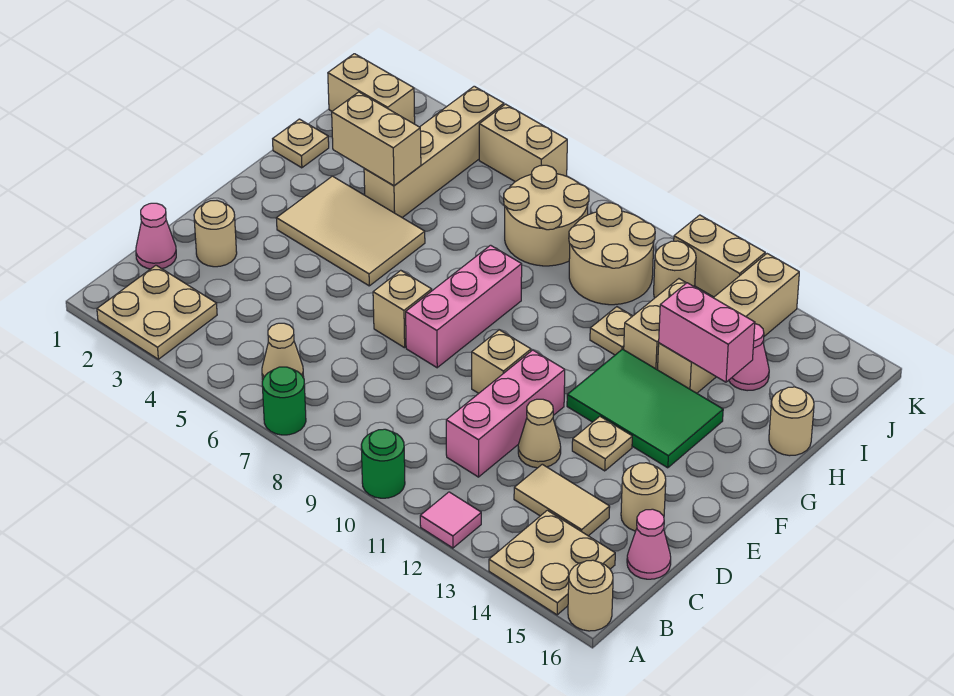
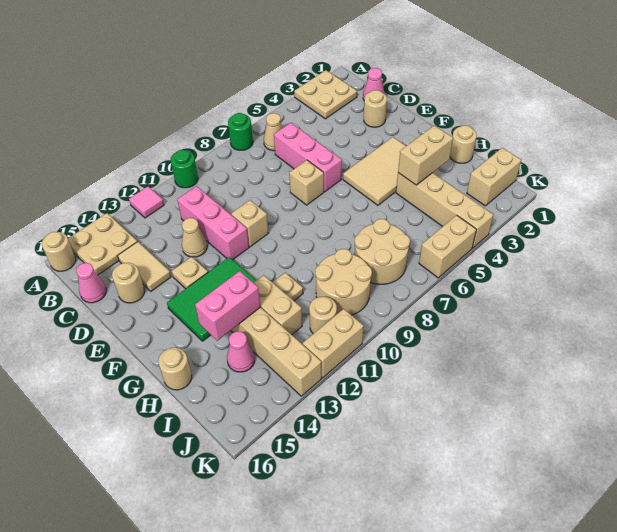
tan tile C13:C14 level 1 -> tan tile C14:D14 level 1
pink brick E8:G8 level 1 -> pink brick C6:E6 level 1
tan plate H1 level 1 -> tan round brick H1 level 1

